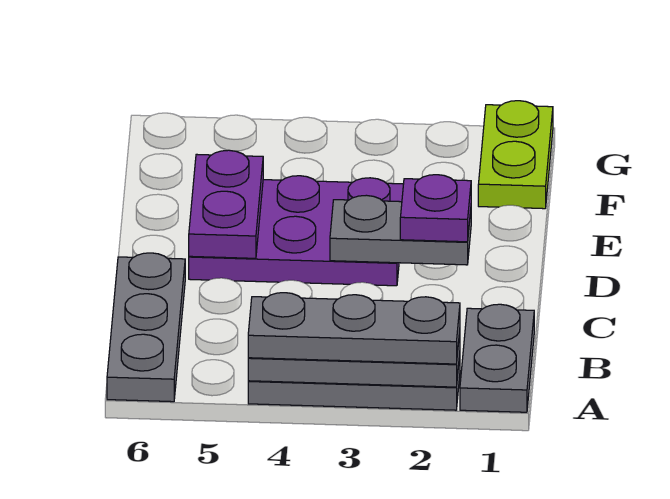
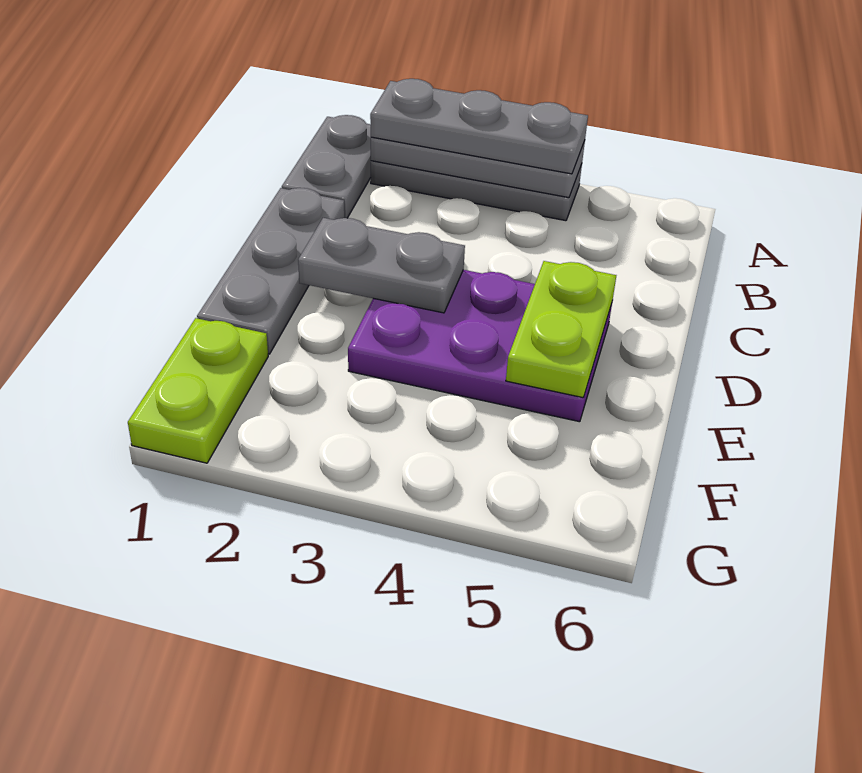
grey plate A6:C6 level 1 -> grey plate C1:E1 level 1
purple plate D2 level 3 -> none
purple plate D5:E5 level 2 -> lime plate D5:E5 level 2

